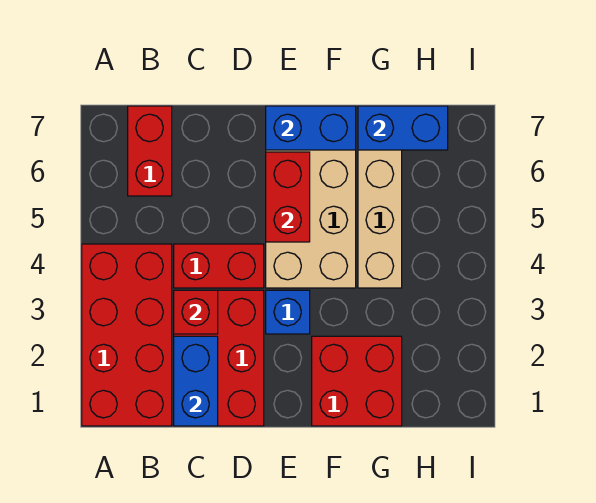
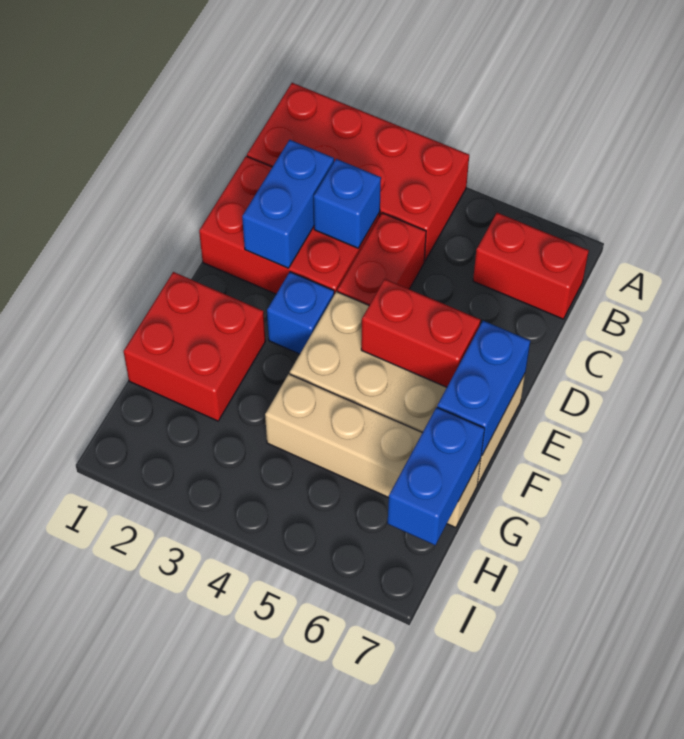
blue brick C1:C2 level 2 -> blue brick C2:D2 level 2
red brick C3 level 2 -> blue brick C3 level 2

